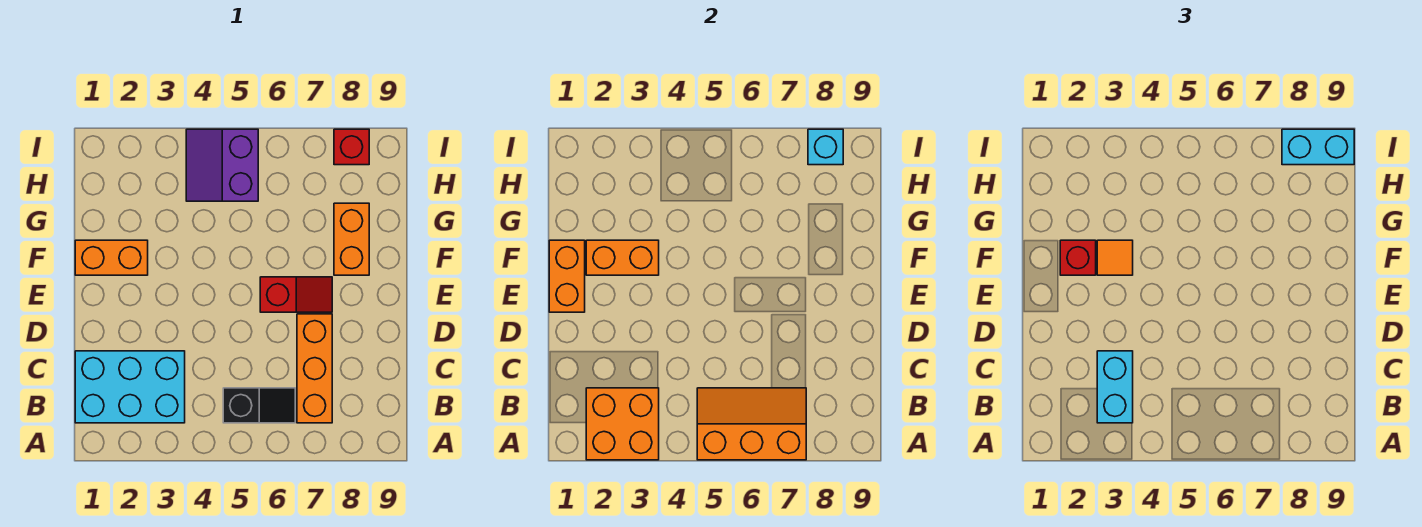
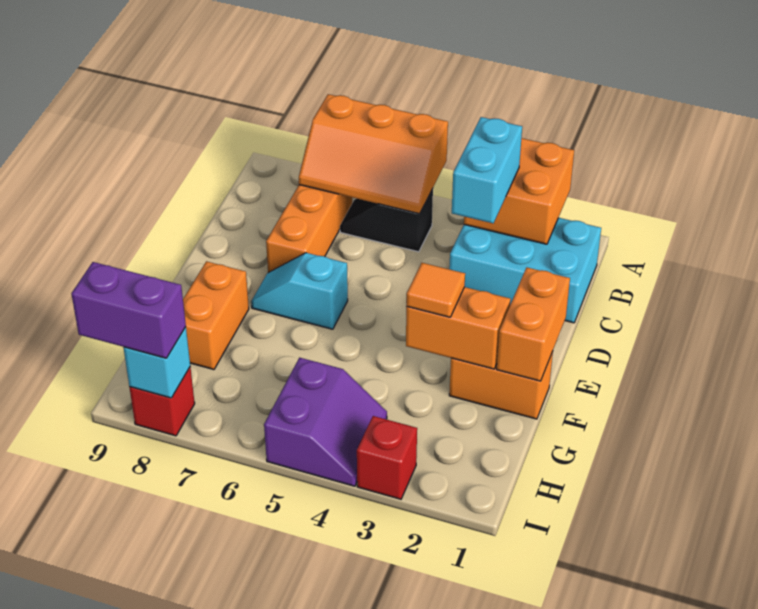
red slope E6:E7 level 1 top 6 -> cyan slope E6:E7 level 1 top 6
red brick F2 level 3 -> red brick I3 level 1
cyan brick I8:I9 level 3 -> purple brick I8:I9 level 3

